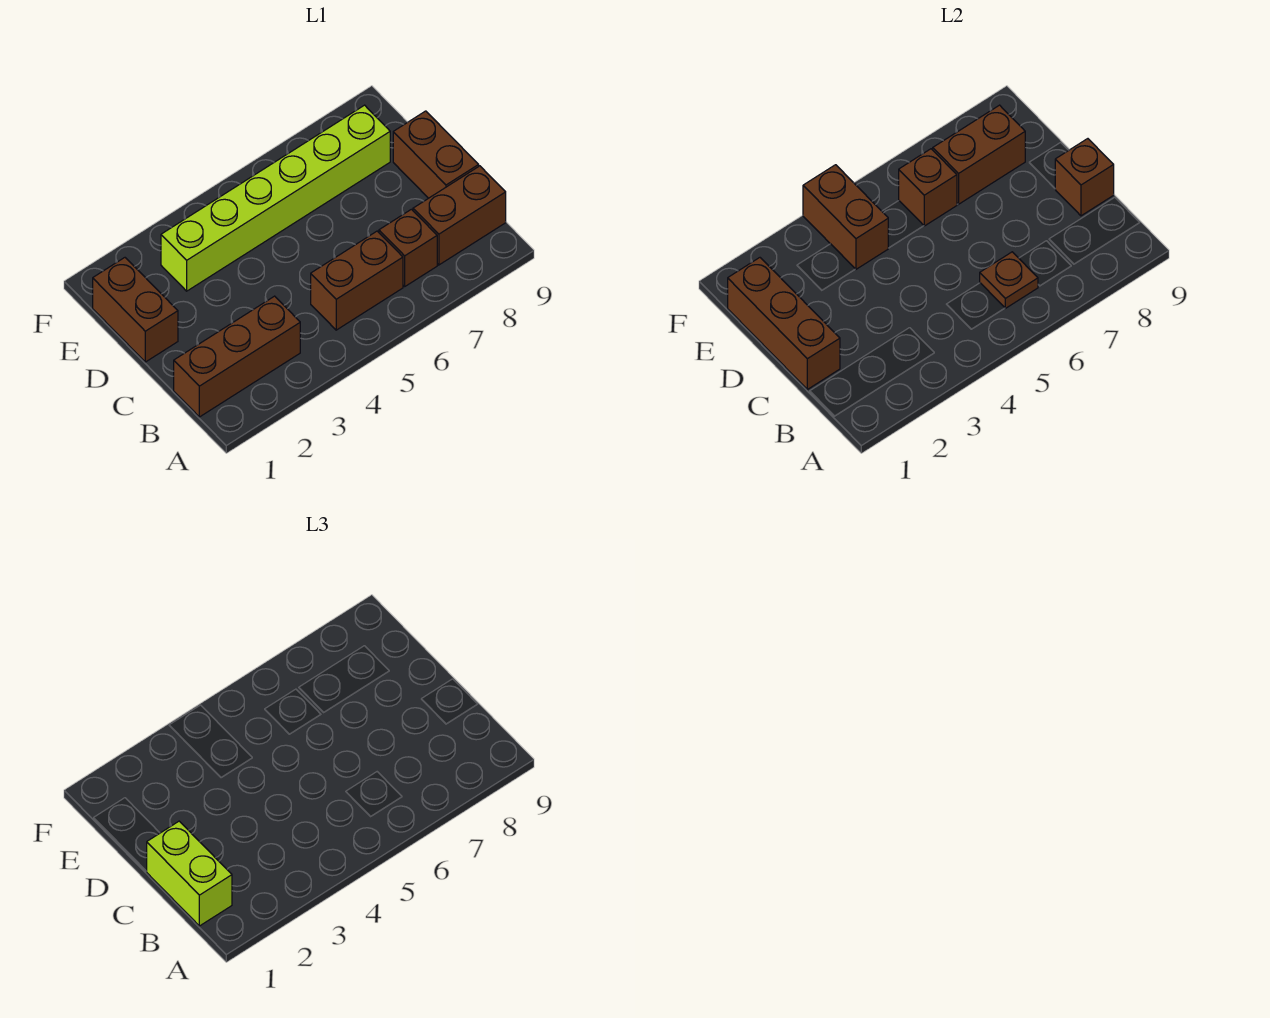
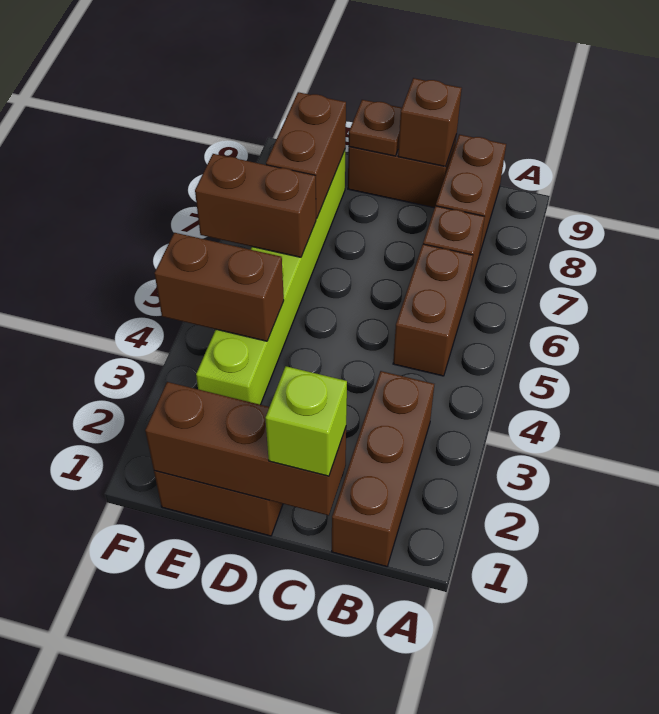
lime brick B1:C1 level 3 -> lime brick C1 level 3
brown plate B6 level 2 -> brown plate D9 level 2
brown brick E6 level 2 -> brown brick E6:F6 level 2

